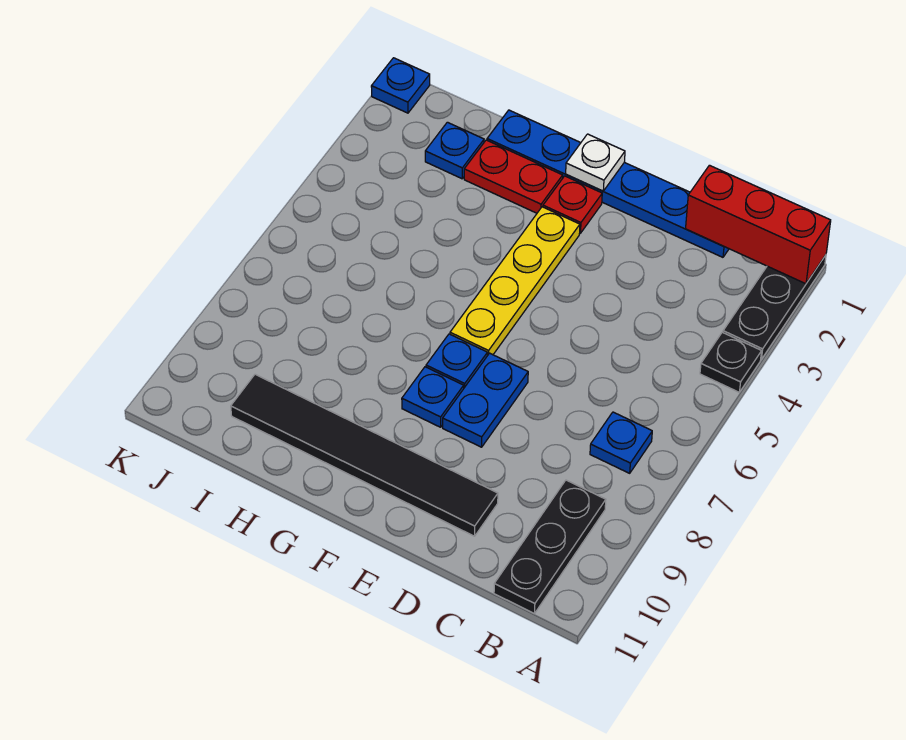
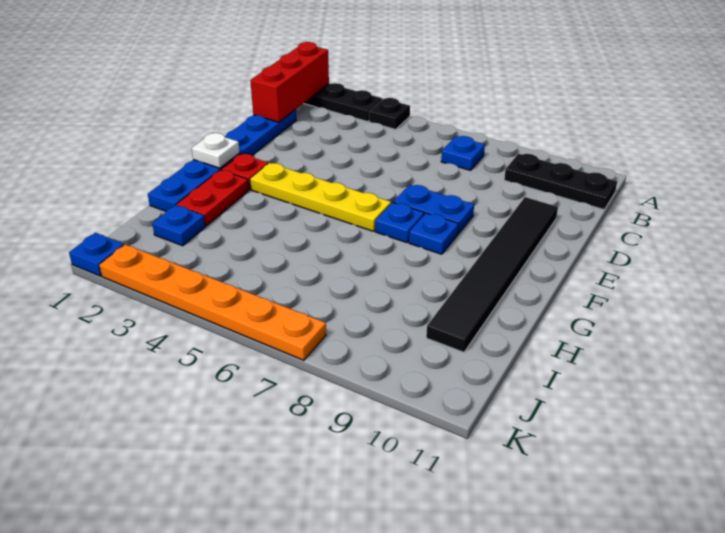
none -> orange plate K2:K7 level 1

